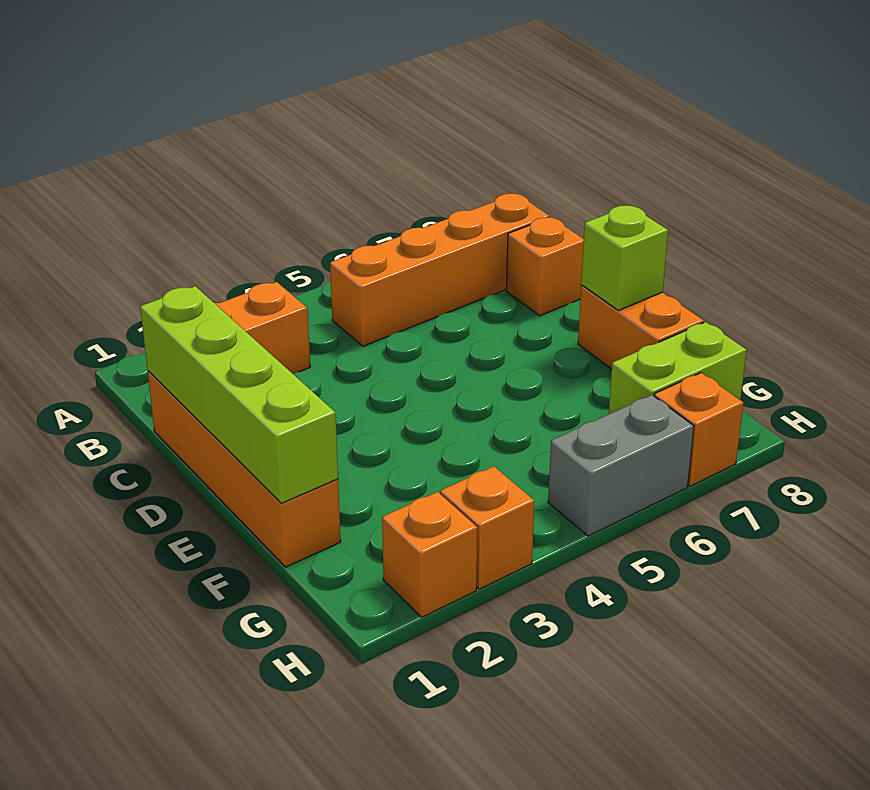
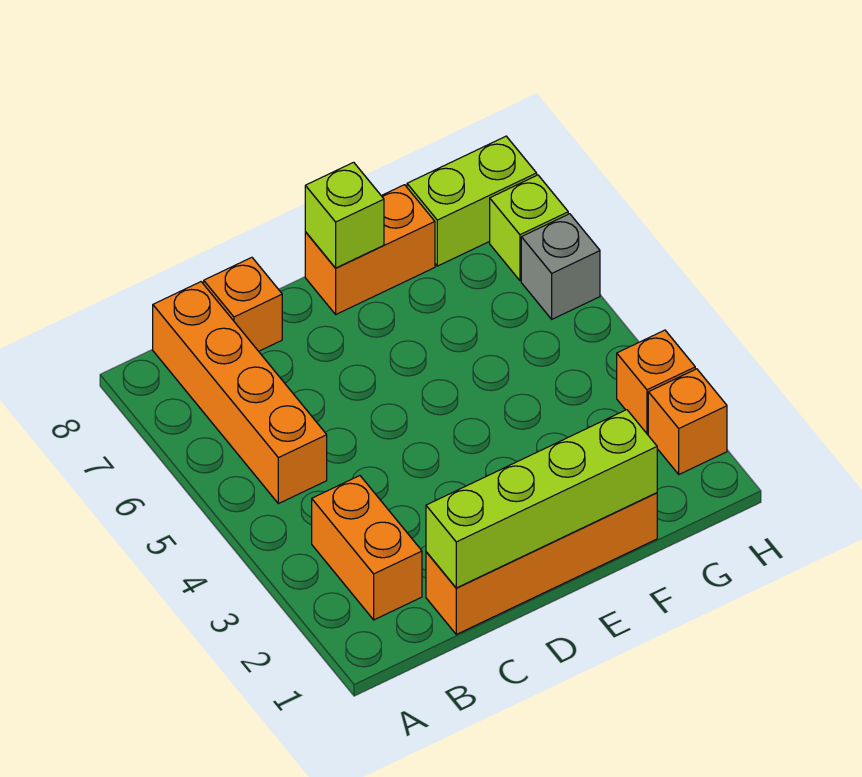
lime brick G7:G8 level 1 -> lime brick G8:H8 level 1
grey brick H5:H6 level 1 -> grey brick H6 level 1
orange brick H7 level 1 -> lime brick H7 level 1

